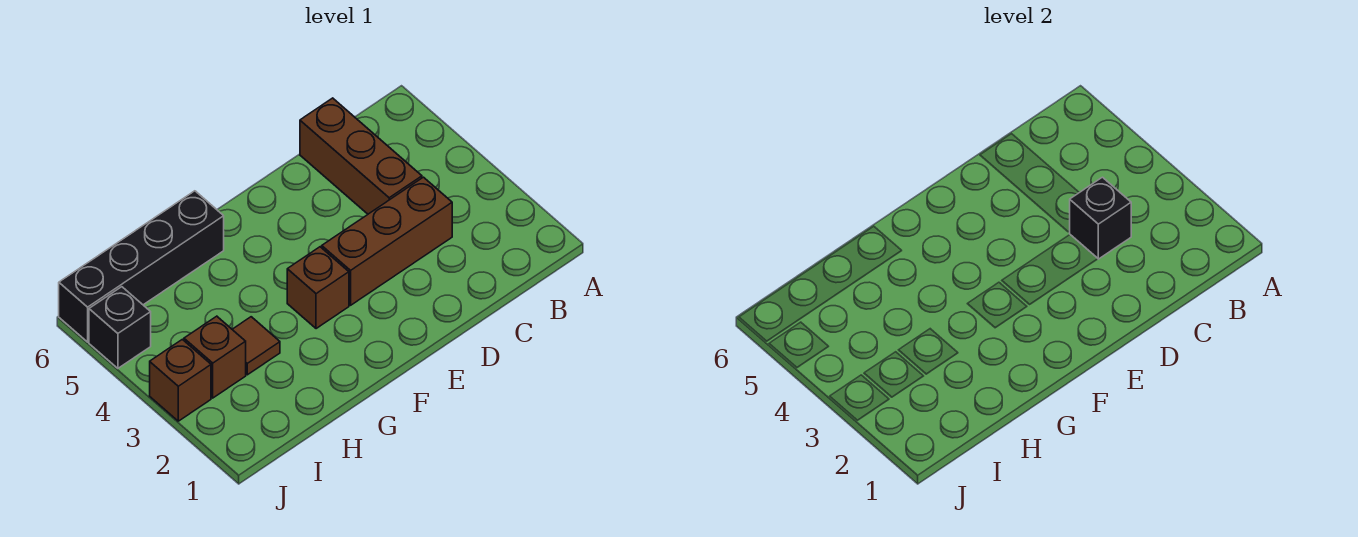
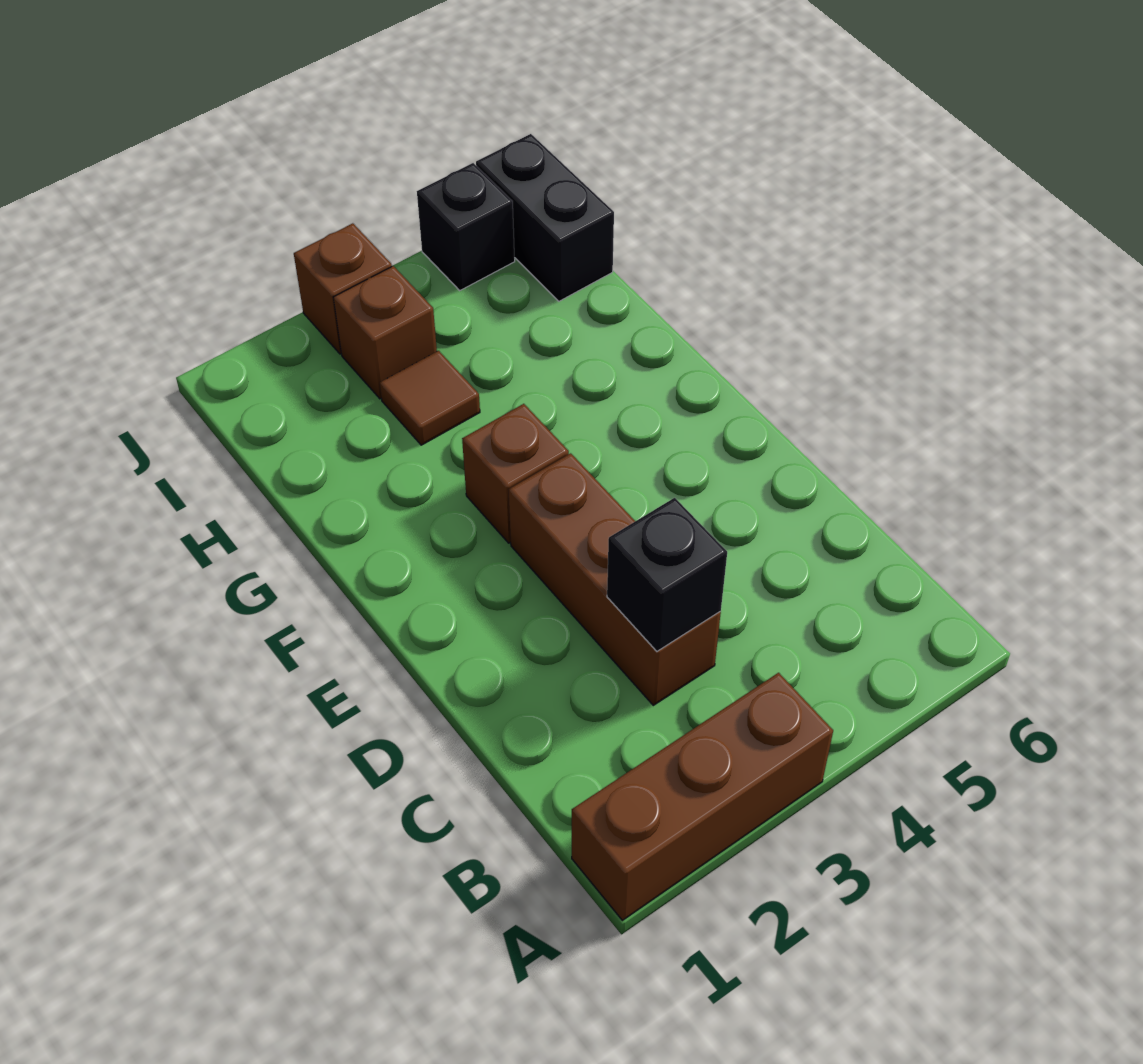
brown brick C4:C6 level 1 -> brown brick A1:A3 level 1
black brick G6:J6 level 1 -> black brick I6:J6 level 1

